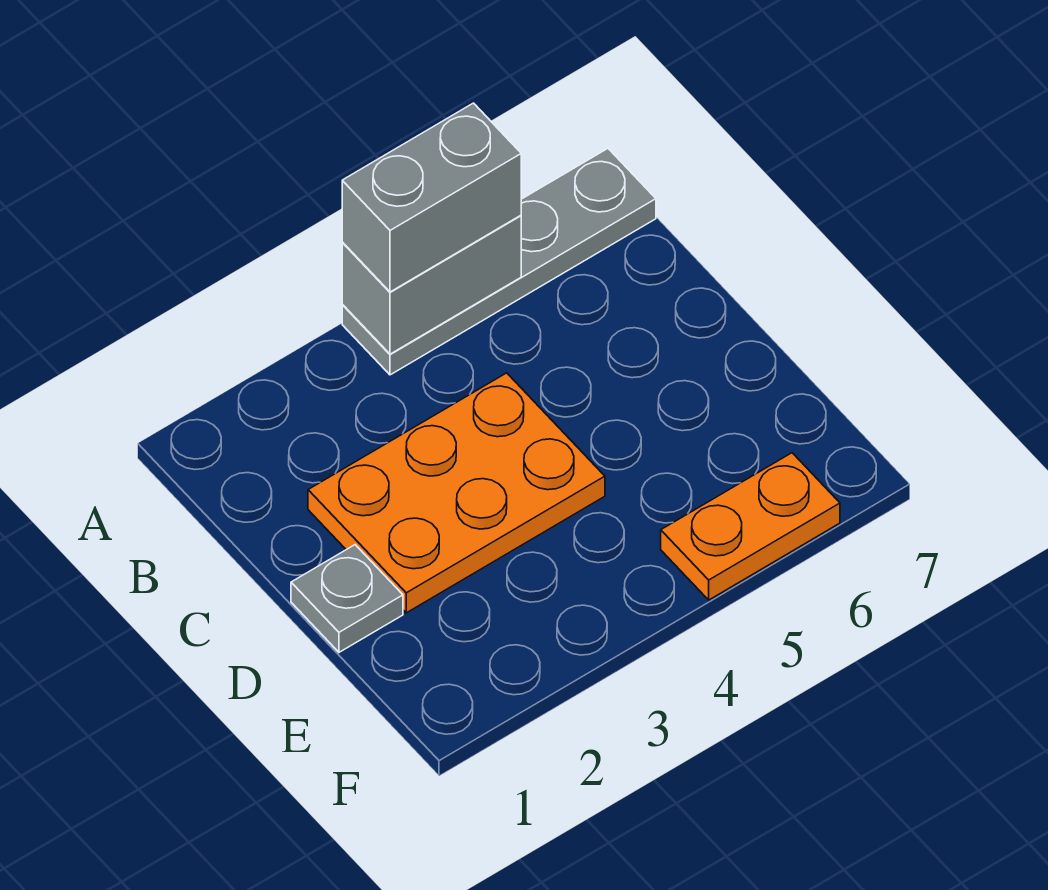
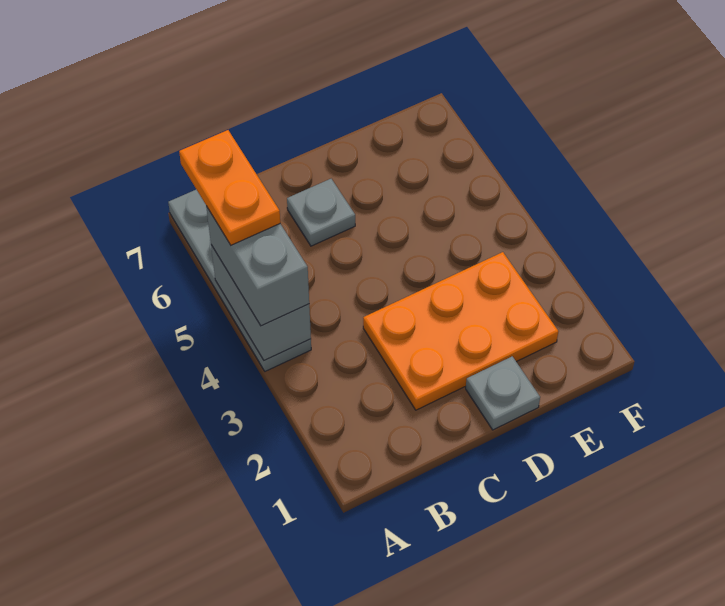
orange plate C2:D4 level 1 -> orange plate C2:E3 level 1
none -> grey plate C6 level 1
orange plate F5:F6 level 1 -> orange plate A5:A6 level 4

